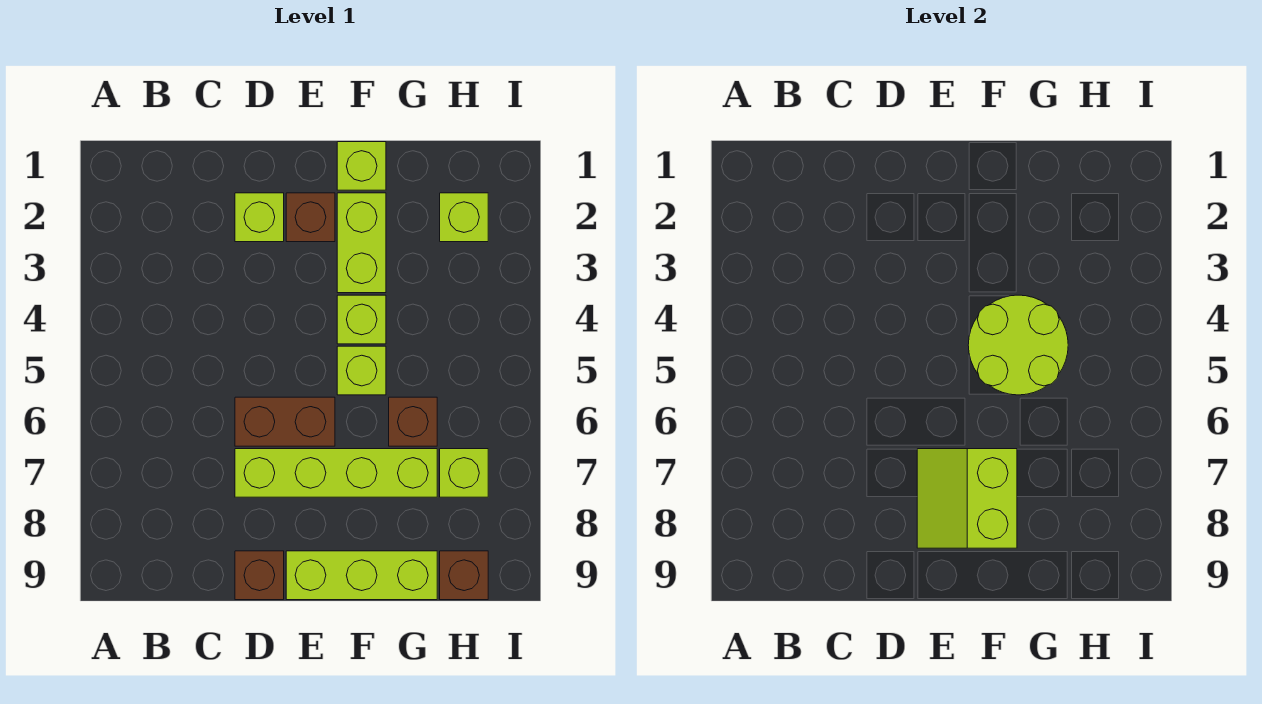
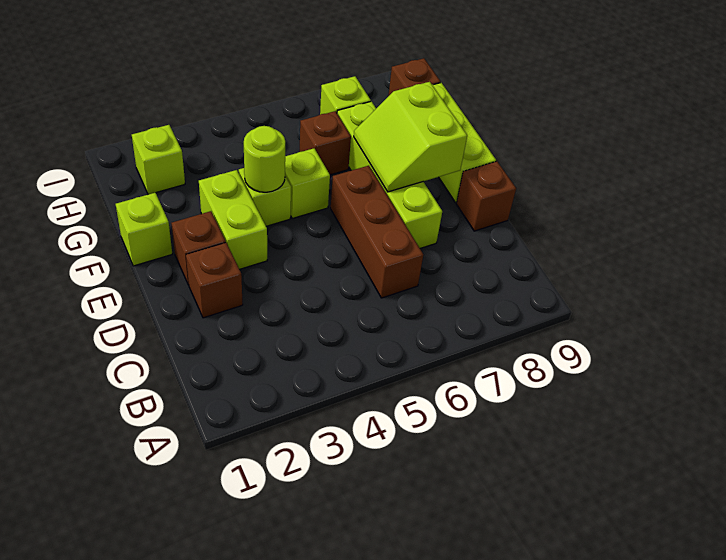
lime brick D2 level 1 -> brown brick D2 level 1
brown brick D6:E6 level 1 -> brown brick C6:E6 level 1
lime slope E7:F8 level 2 top F -> lime slope E7:F8 level 2 top 8
lime brick F2:F3 level 1 -> lime brick E3:F3 level 1
lime round brick F4:G5 level 2 -> lime round brick F4 level 2

